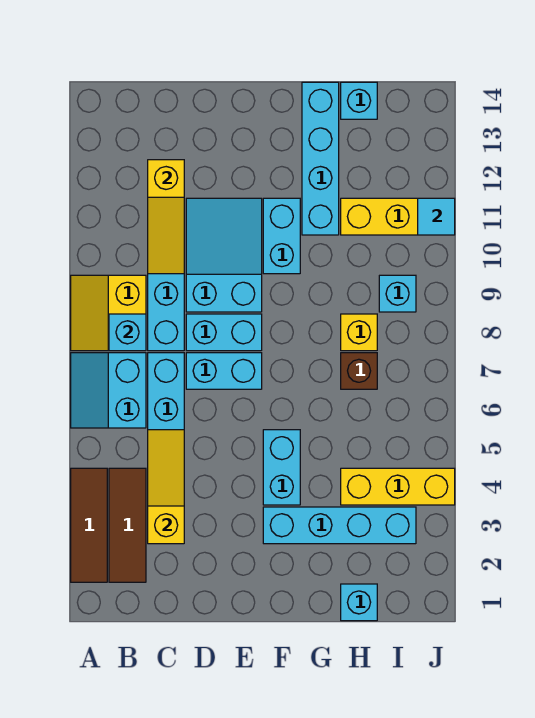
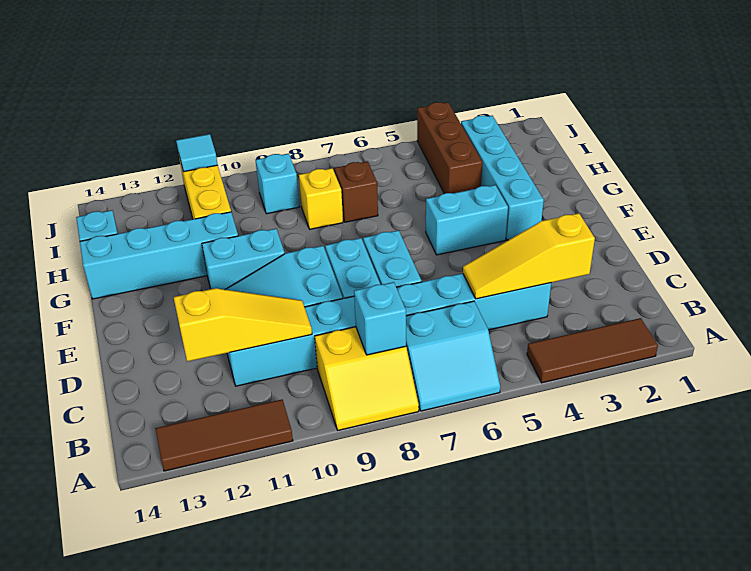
brown tile B2:B4 level 1 -> brown tile A11:A13 level 1
cyan brick H1 level 1 -> none
yellow brick H4:J4 level 1 -> brown brick H4:J4 level 1

